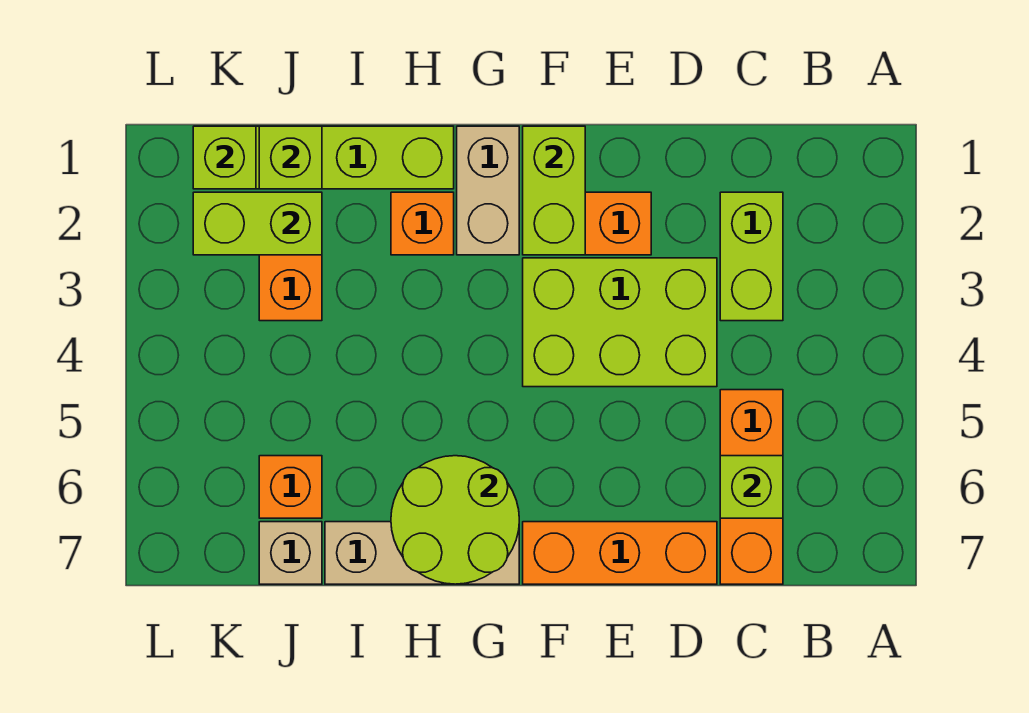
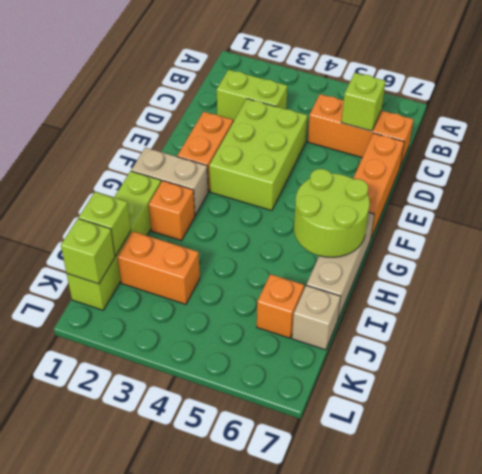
lime brick F1:F2 level 2 -> none
lime brick J2:K2 level 2 -> none

